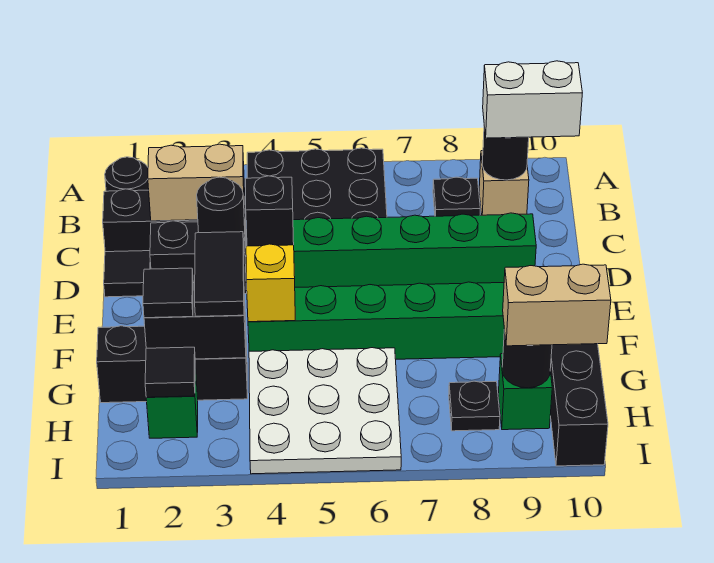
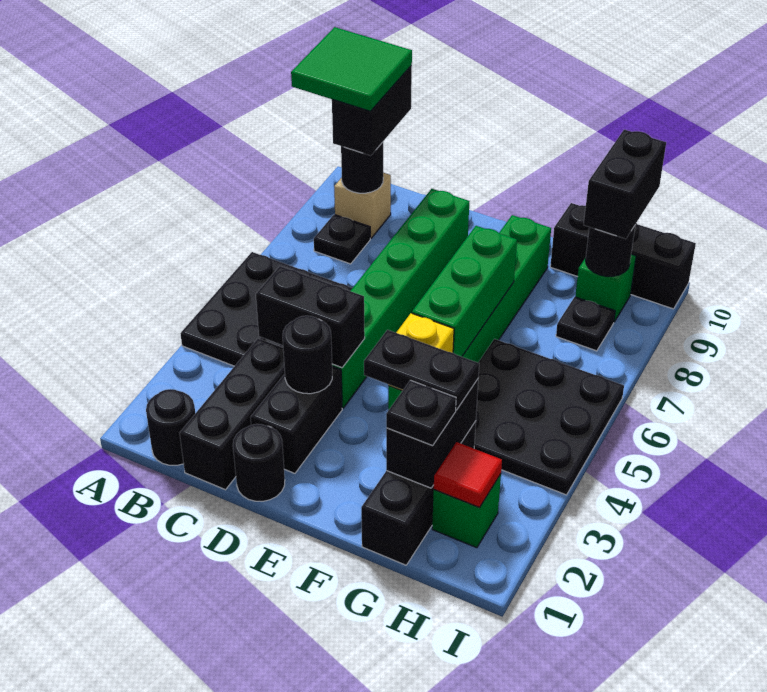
none -> green tile A9:B10 level 4
white brick B9:B10 level 3 -> black brick B9:B10 level 3
tan brick C2:C3 level 2 -> none
black tile D1 level 1 -> black round brick D1 level 1
black brick D4 level 2 -> black brick C4:D4 level 2
black tile F3:G3 level 3 -> black plate F3:G3 level 3
none -> green brick F5:F7 level 2
black tile G2 level 3 -> black plate G2 level 3
white plate G4:I6 level 1 -> black plate G4:I6 level 1
black tile H2 level 2 -> red tile H2 level 2
tan brick H9:H10 level 3 -> black brick H9:H10 level 3

